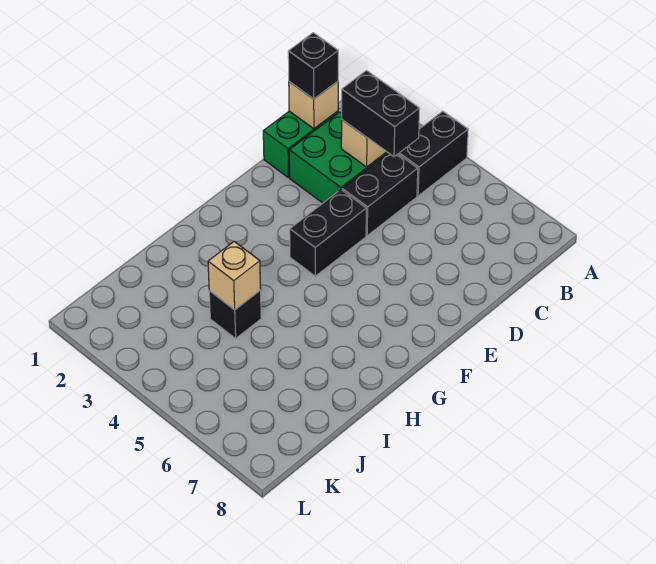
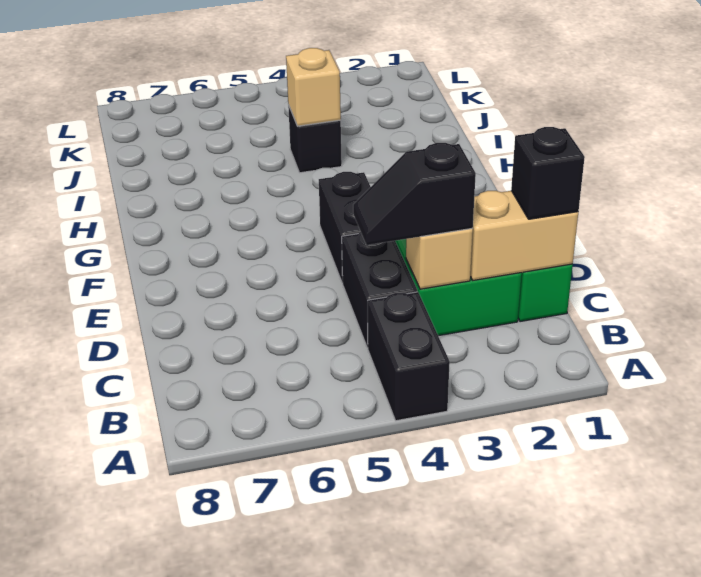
tan brick C1 level 2 -> tan brick C1:C2 level 2
black brick C3:C4 level 3 -> black slope C3:C4 level 3 top 3

